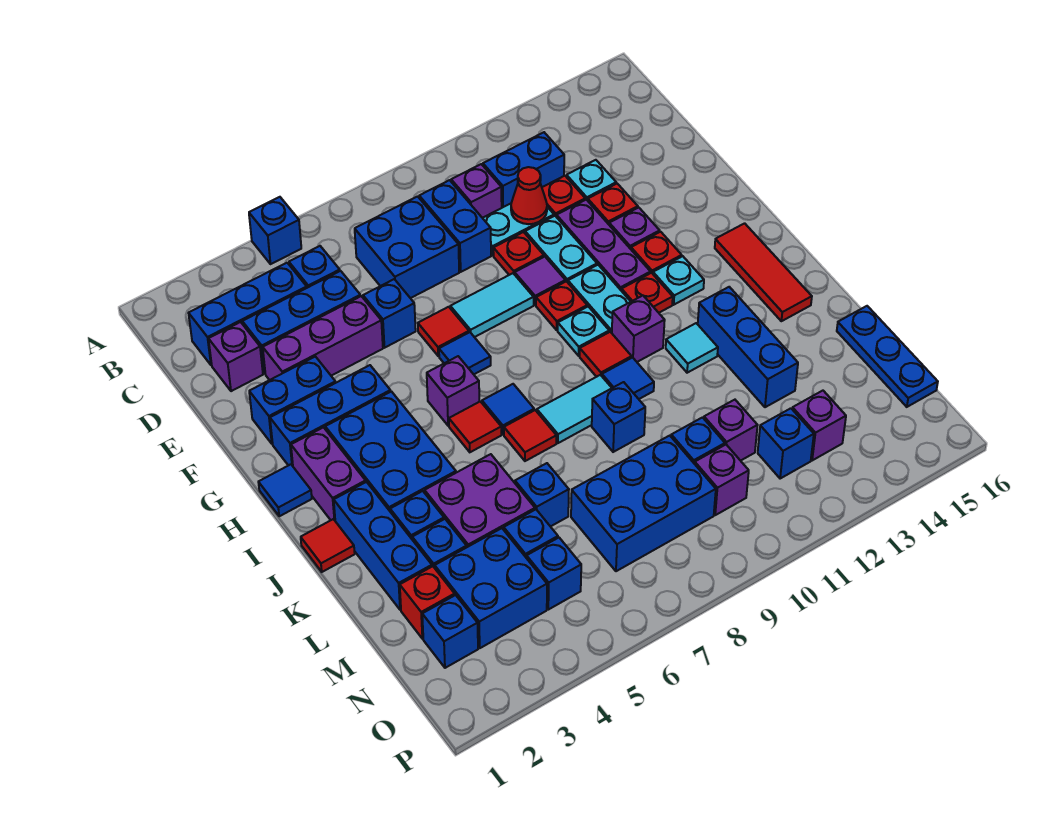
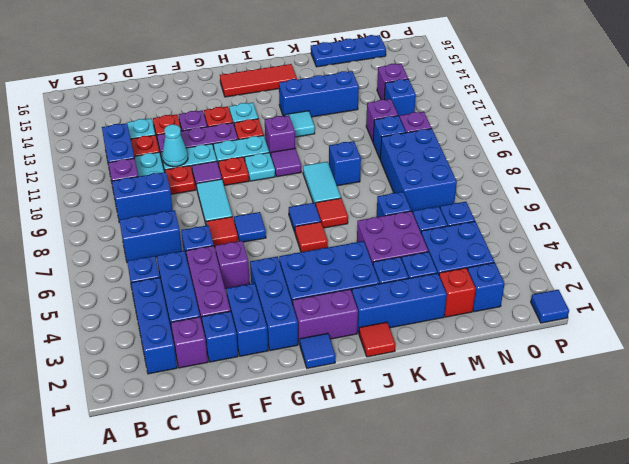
blue brick A5 level 1 -> blue brick E2 level 1
blue brick C7:D8 level 1 -> blue brick C7:D7 level 1
red cone D11 level 2 -> none
none -> cyan cone E11 level 2
purple brick H6 level 1 -> purple brick F5 level 1
red tile I10 level 1 -> purple tile I10 level 1
blue tile J10 level 1 -> blue tile P1 level 1

